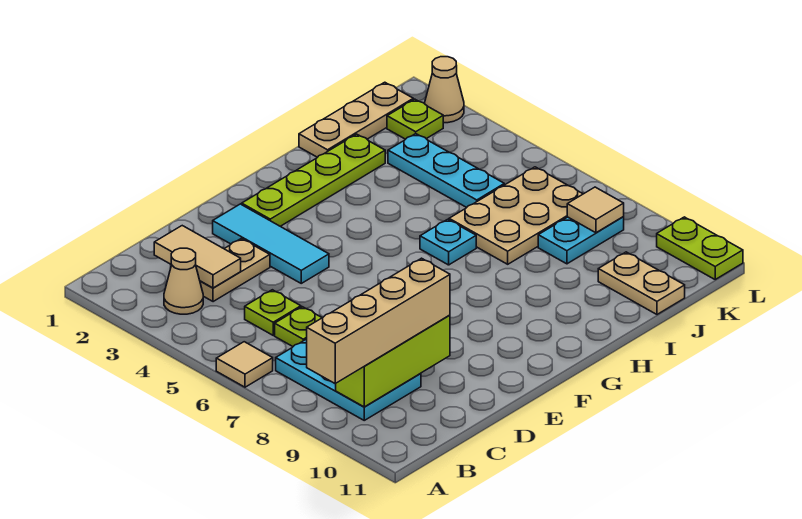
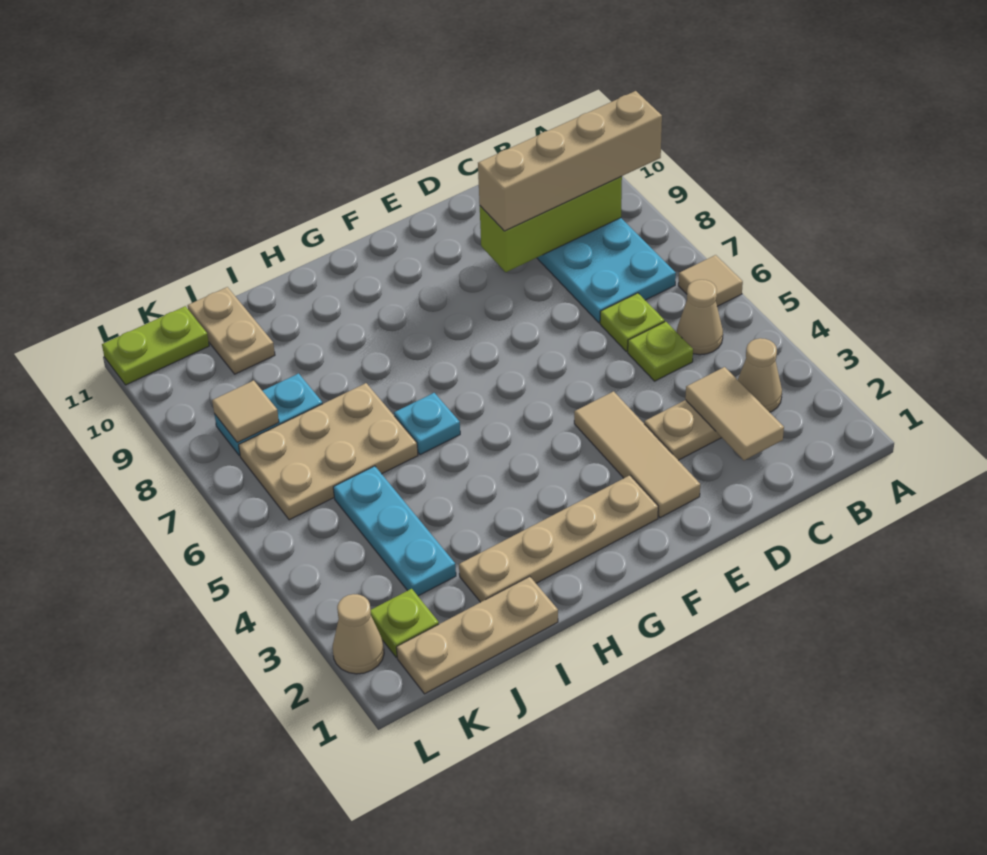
none -> tan cone B5 level 1
cyan tile E2:E4 level 1 -> tan tile E2:E4 level 1
lime plate F2:I2 level 1 -> tan plate F2:I2 level 1
lime plate L10:L11 level 1 -> lime plate K11:L11 level 1

